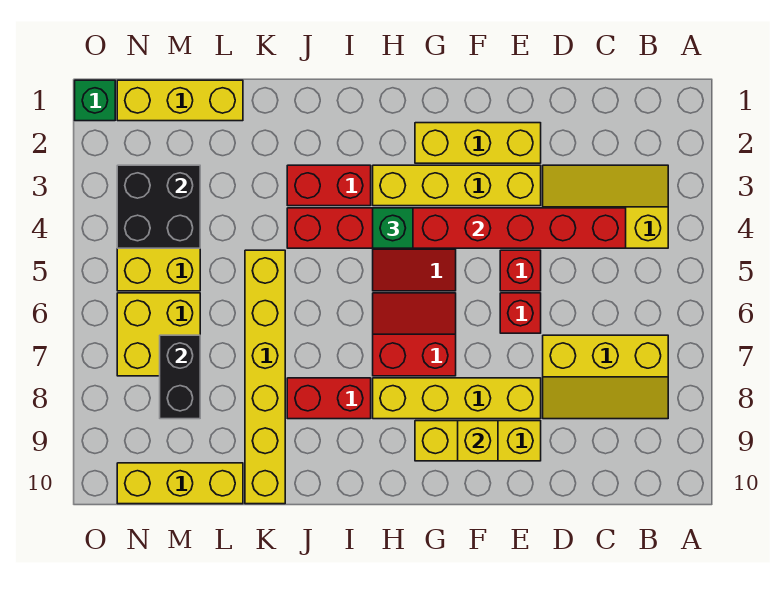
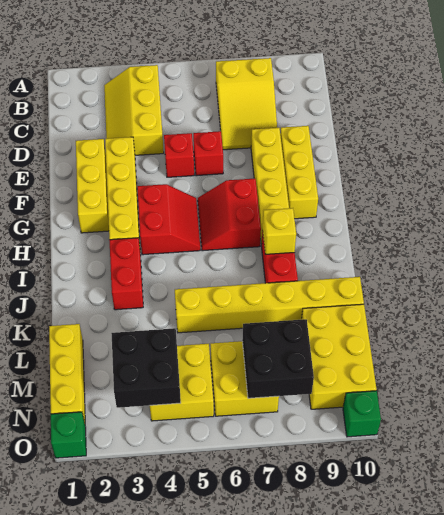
yellow slope B7:D8 level 1 top 7 -> yellow slope B7:D8 level 1 top B
red brick C4:J4 level 2 -> none
yellow brick F9 level 2 -> yellow brick I8 level 2
green brick H4 level 3 -> green brick O10 level 1
yellow brick L10:N10 level 1 -> yellow brick L9:N10 level 1
black brick M7:M8 level 2 -> black brick M7:N8 level 2

